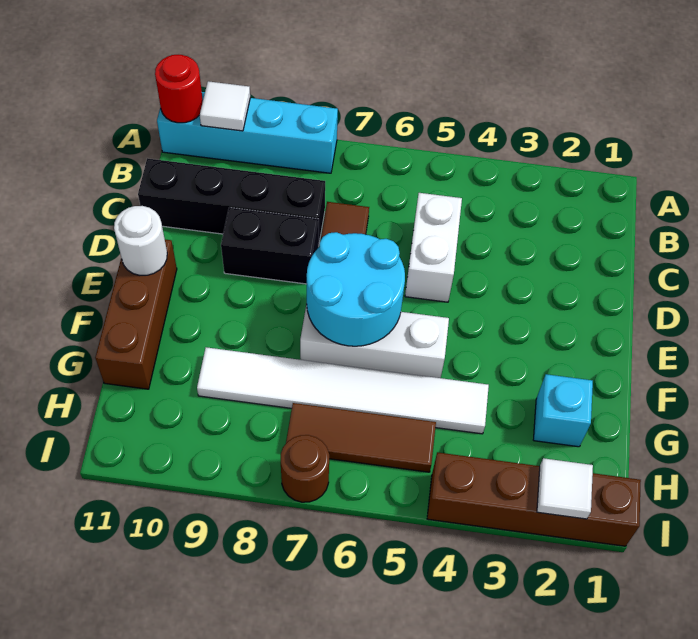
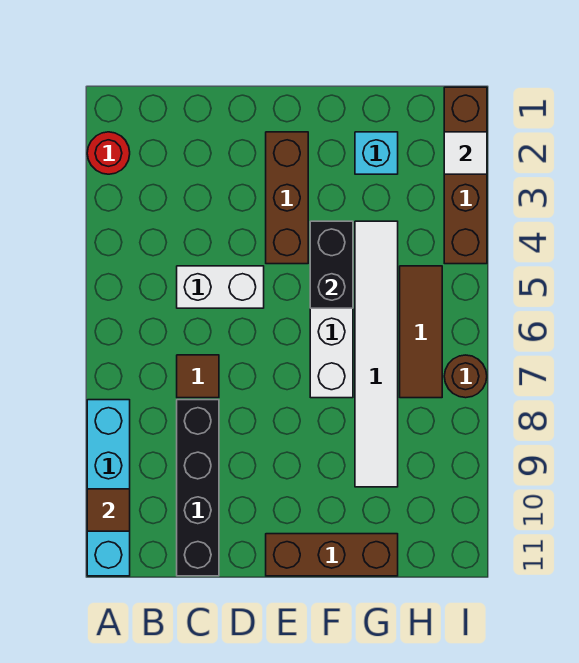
white tile A10 level 2 -> brown tile A10 level 2
red round brick A11 level 2 -> red round brick A2 level 1
black brick D8:D9 level 1 -> black brick F4:F5 level 2
none -> brown brick E2:E4 level 1
cyan round brick E6:F7 level 2 -> none
white round brick E11 level 2 -> none

